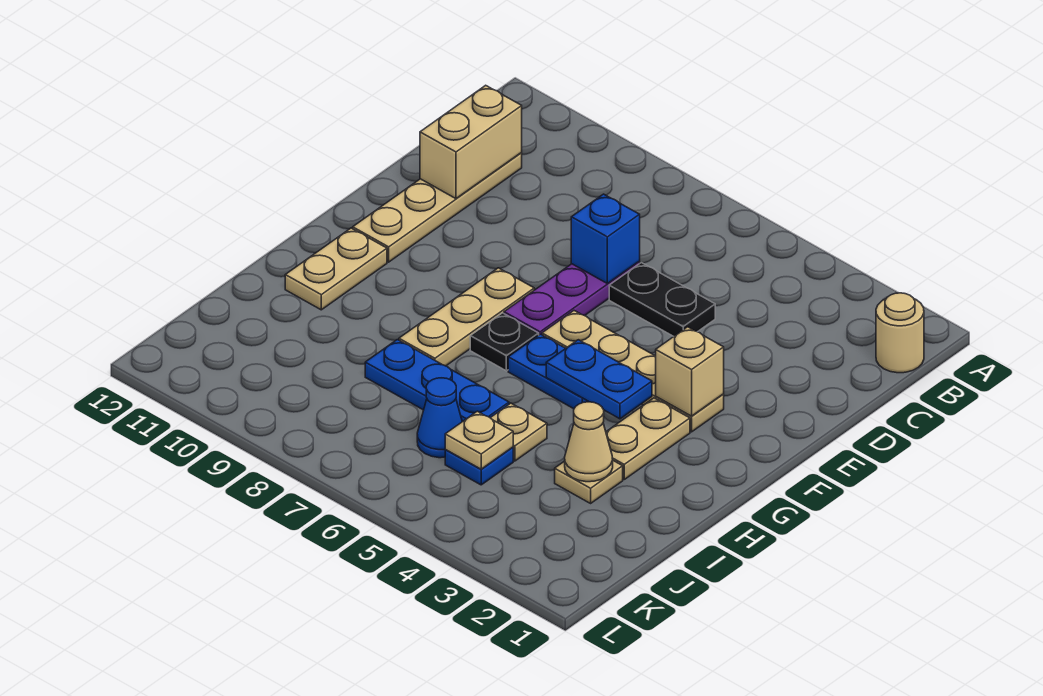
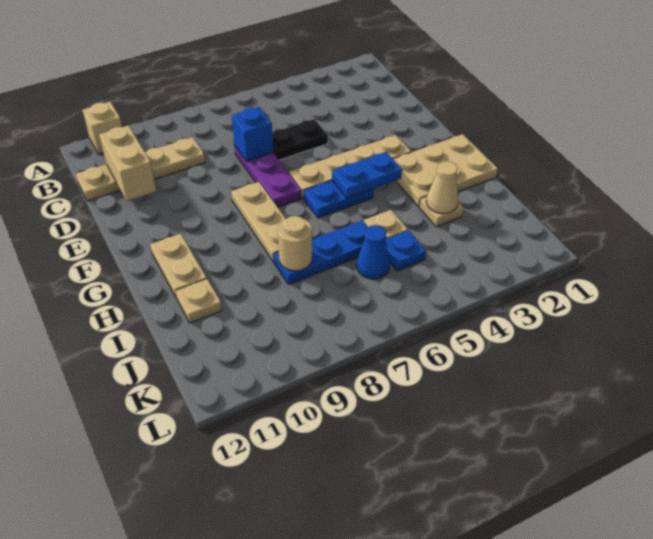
tan round brick B1 level 1 -> tan round brick I8 level 2
tan plate C11:F11 level 1 -> tan plate C9:C12 level 1
tan brick F3 level 2 -> tan brick A11 level 1
tan plate G3:H3 level 1 -> tan plate G1:H3 level 1
black plate G7 level 1 -> none
tan plate J5 level 2 -> tan plate I11 level 1

